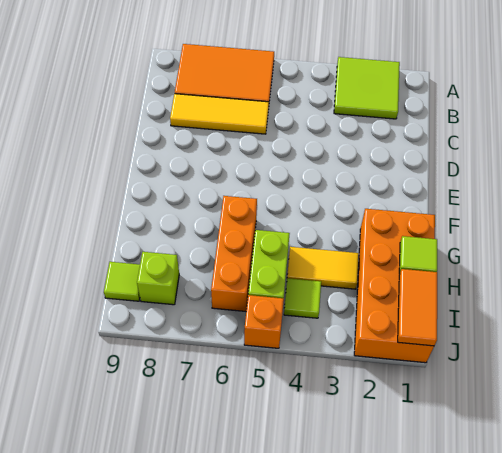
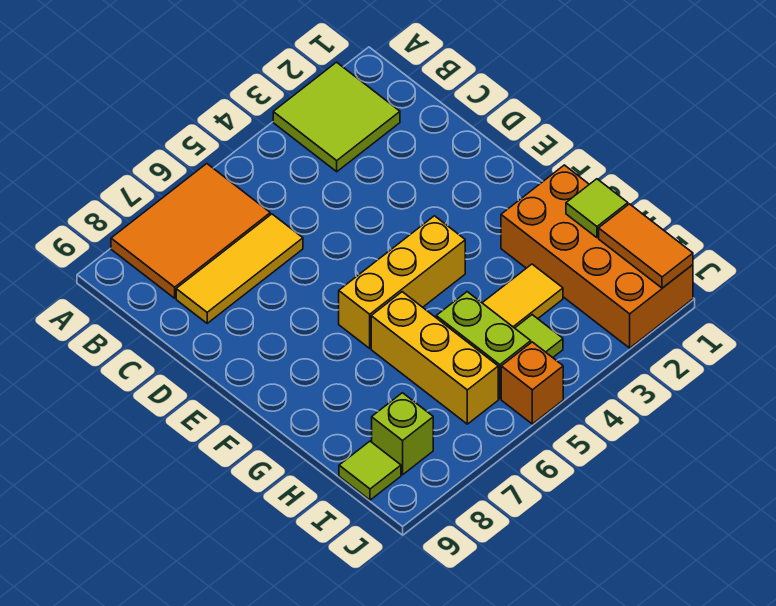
none -> yellow brick F4:F6 level 1
orange brick G6:I6 level 1 -> yellow brick G6:I6 level 1

